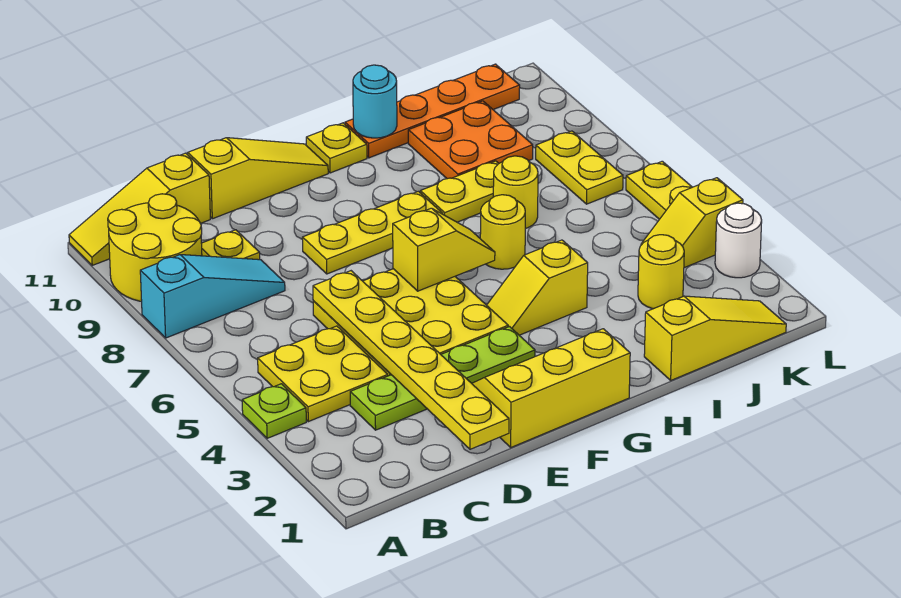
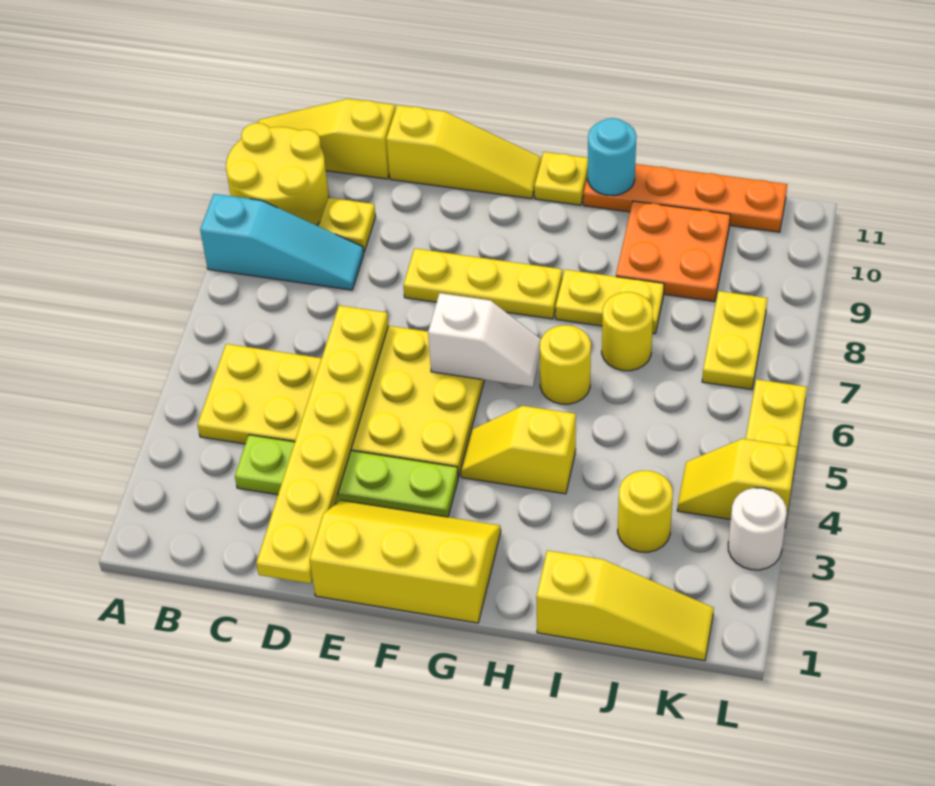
lime plate A4 level 1 -> none
yellow slope F6:G6 level 2 top F -> white slope F6:G6 level 2 top F

